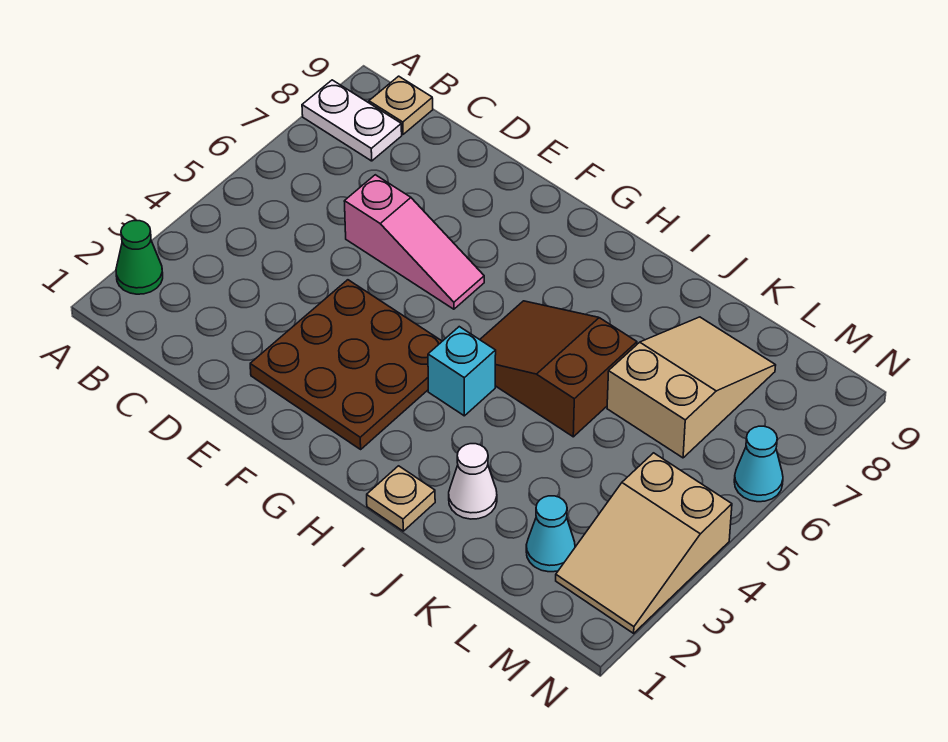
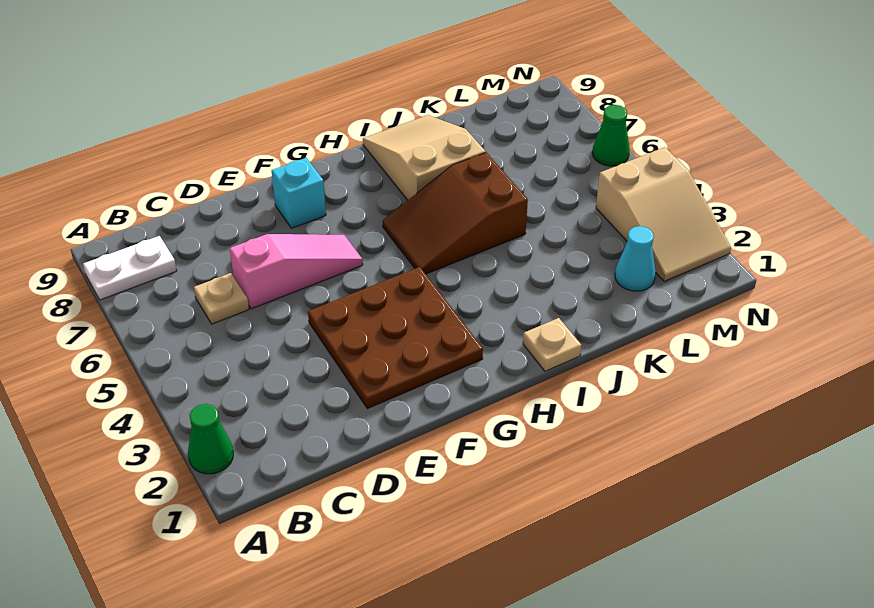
tan plate B9 level 1 -> tan plate C6 level 1
cyan brick H4 level 1 -> cyan brick F8 level 1
white cone J2 level 1 -> none
tan slope K6:L8 level 1 top 6 -> tan slope I7:J9 level 1 top 7
cyan cone N6 level 1 -> green cone N6 level 1

